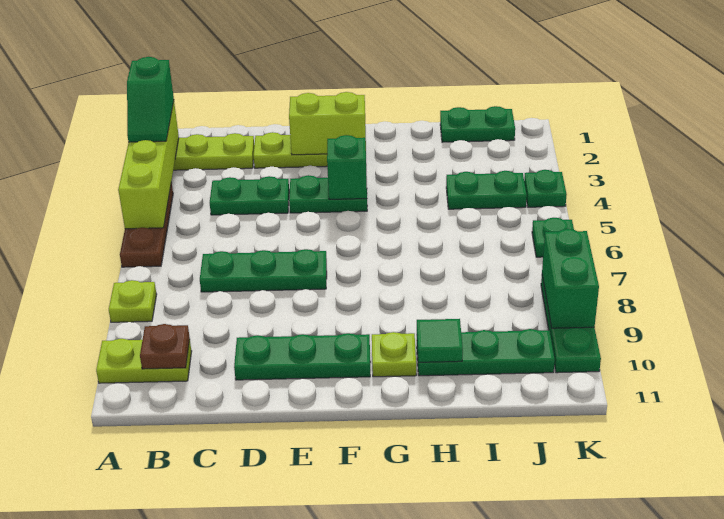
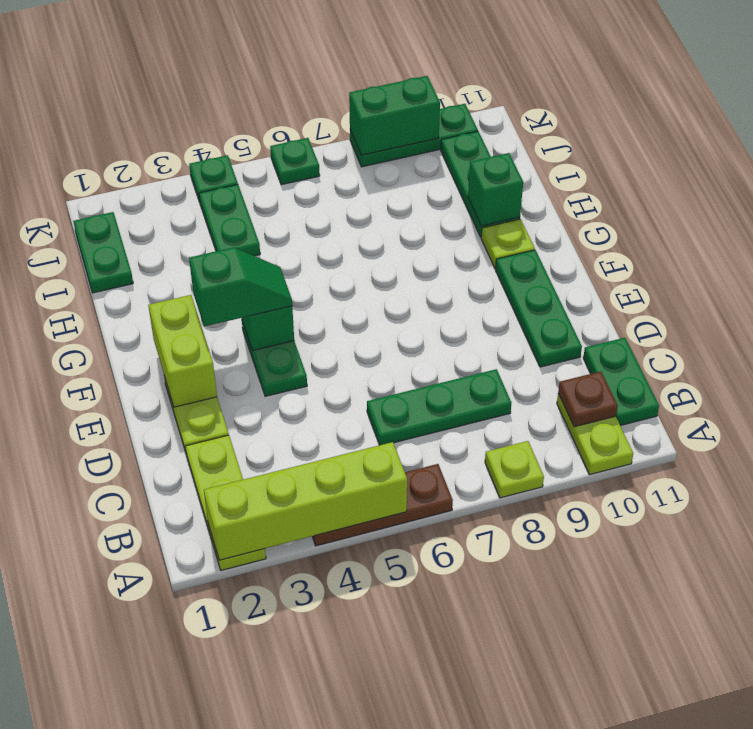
green slope A2:A3 level 3 top 2 -> green slope F3:F4 level 3 top 3
green plate C4:D4 level 1 -> green plate B11:C11 level 1
green plate C7:E7 level 1 -> green plate C6:C8 level 1
green tile H10 level 2 -> green brick H10 level 2

